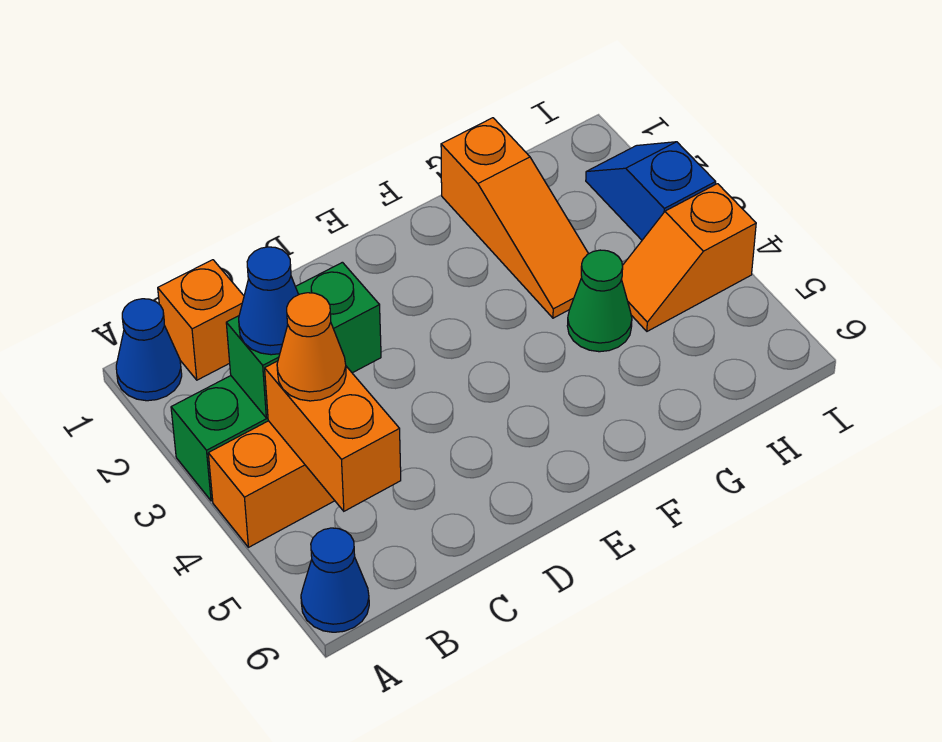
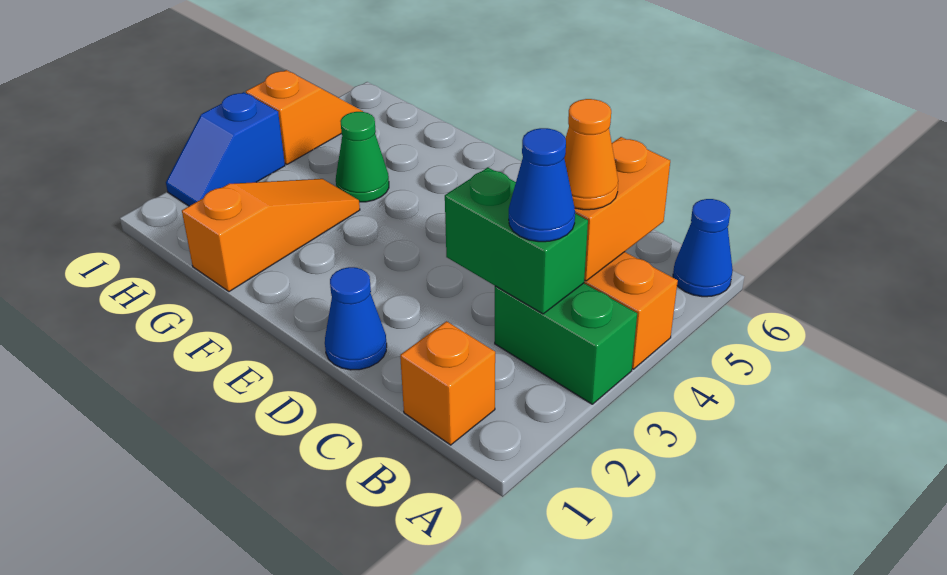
blue cone A1 level 1 -> blue cone D1 level 1
orange slope H4:I4 level 1 top I -> orange slope I4:I5 level 1 top 4

